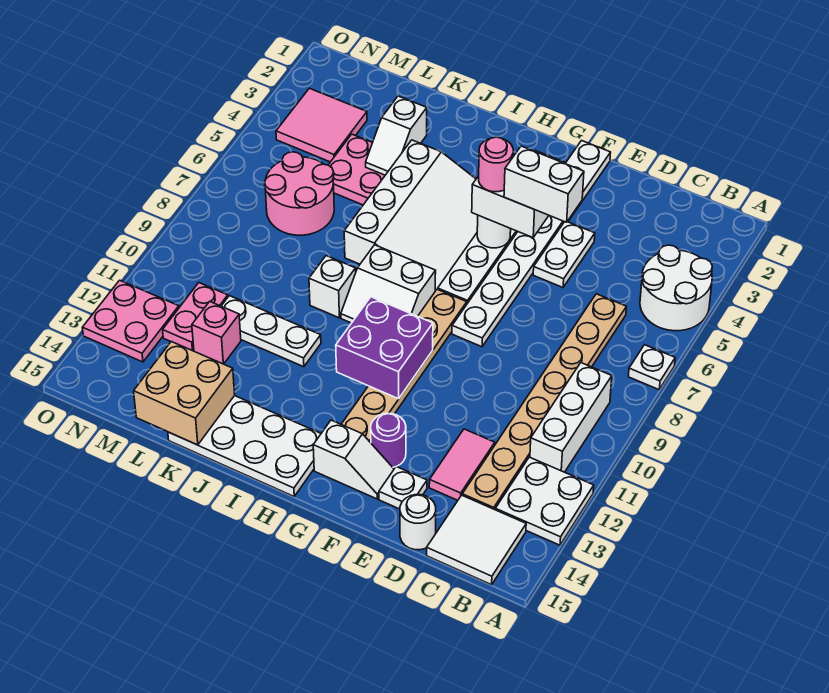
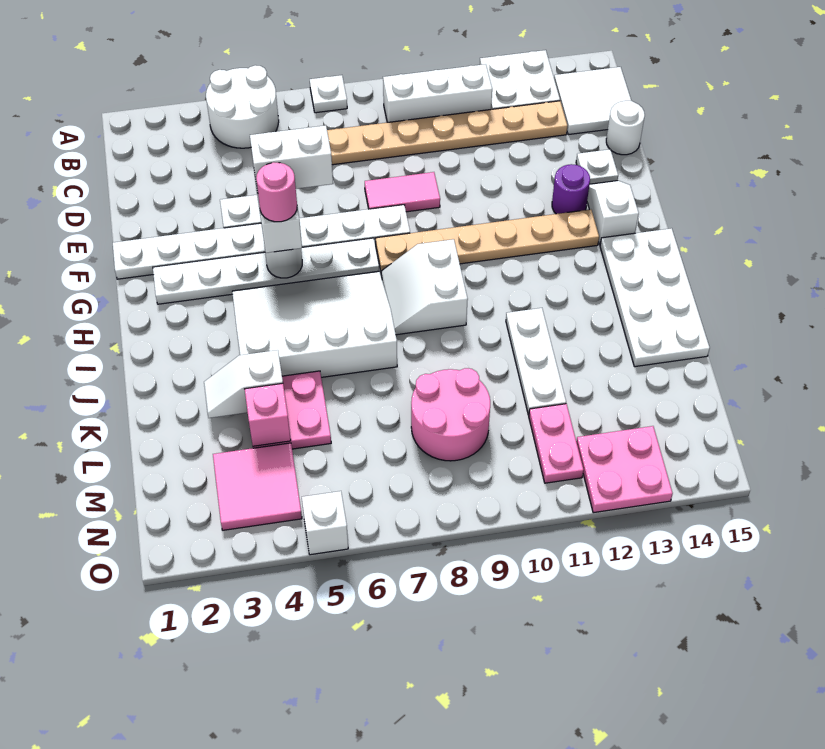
pink tile D12:D13 level 1 -> pink tile E8:E9 level 1
white brick E5:F5 level 4 -> white brick F5:F6 level 4
purple brick G10:H11 level 2 -> none
white slope H8:I9 level 1 top 8 -> white slope H8:I9 level 1 top 9
white brick J9 level 1 -> white brick O5 level 1
white slope K3:K4 level 2 top 3 -> white slope K3:K4 level 2 top 4
tan brick K14:L15 level 2 -> none
pink round brick L6:M7 level 1 -> pink round brick L8:M9 level 1
pink brick L12 level 1 -> pink brick L4 level 2
pink plate M11:M12 level 1 -> pink plate M11:N11 level 1

